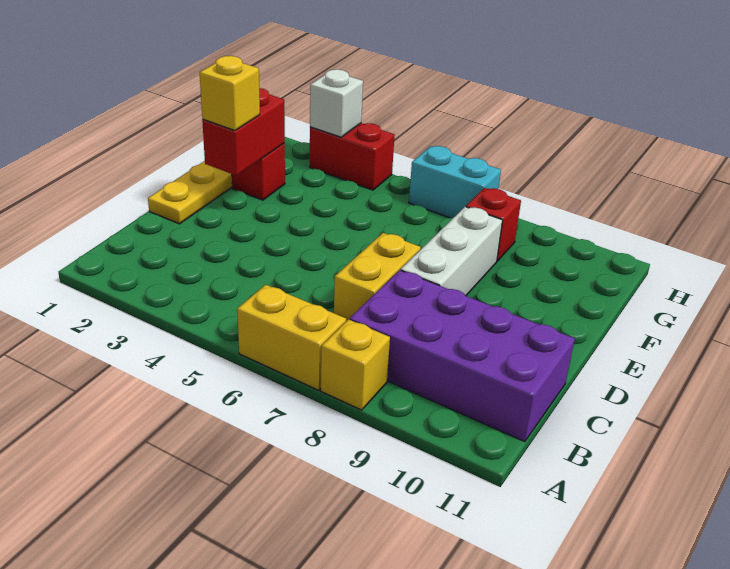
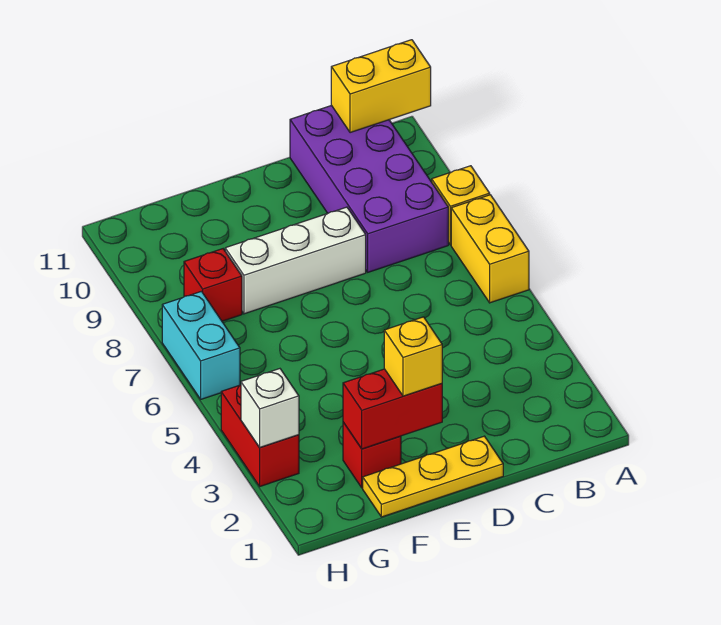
yellow brick C7:D7 level 1 -> yellow brick A11:B11 level 2

